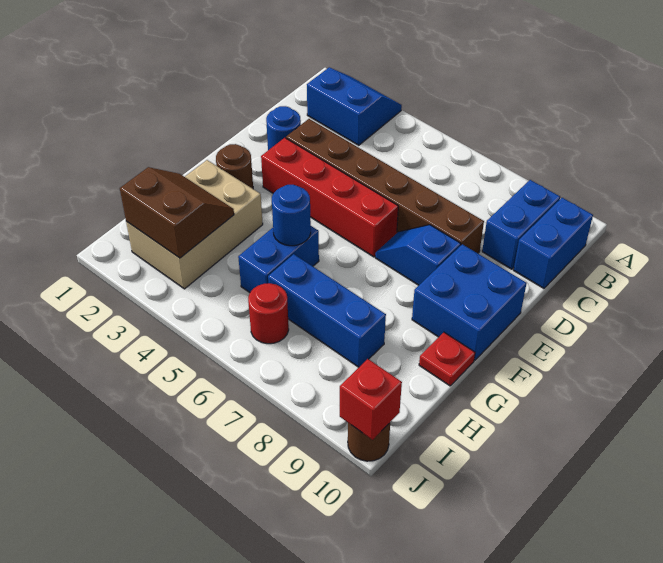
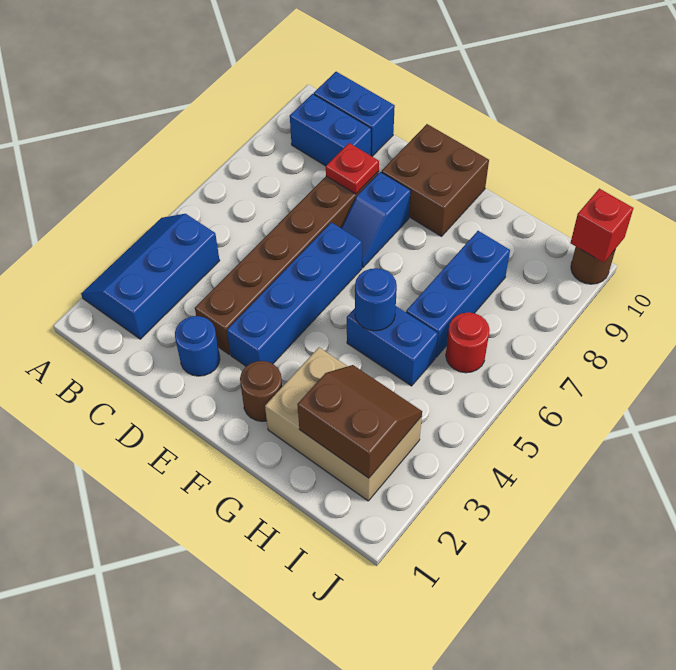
blue slope A2:B3 level 1 top B -> blue slope A2:B4 level 1 top B
red brick E3:E6 level 1 -> blue brick E3:E6 level 1
blue brick E9:F10 level 1 -> brown brick E9:F10 level 1
red plate G10 level 1 -> red plate D8 level 2
brown slope H2:I3 level 2 top I -> brown slope H2:I3 level 2 top 2

